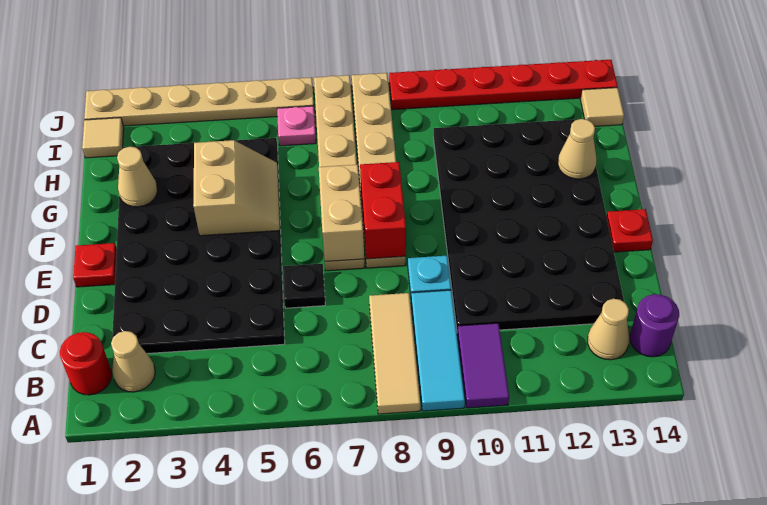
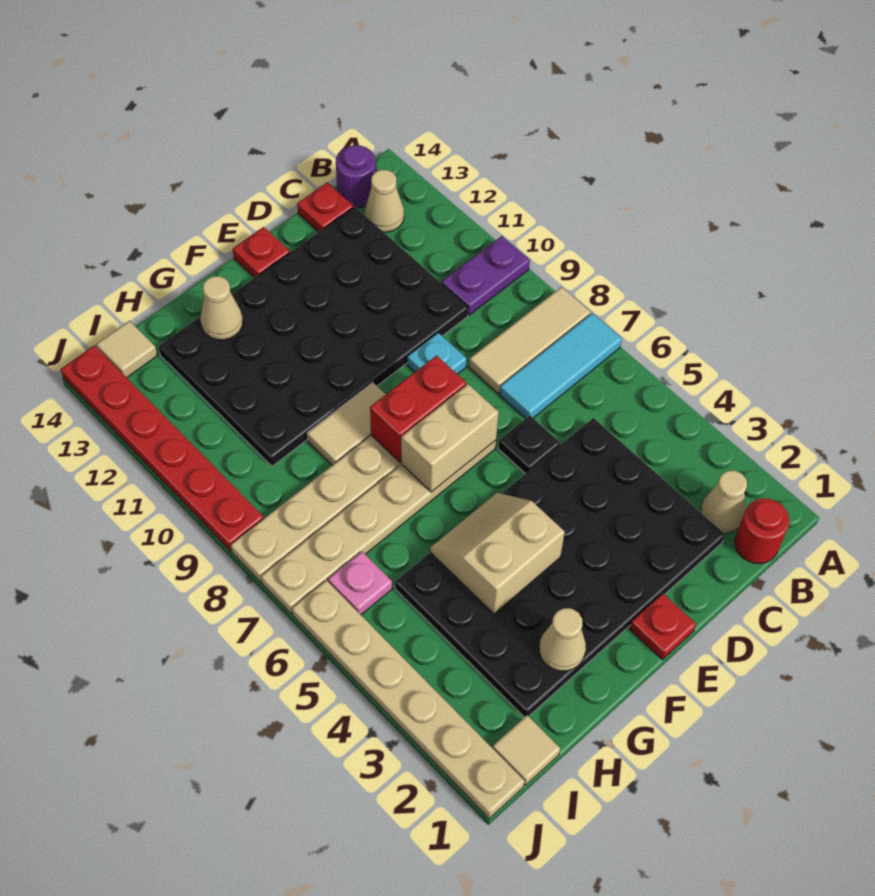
cyan tile A9:C9 level 1 -> cyan tile A7:C7 level 1
purple tile A10:B10 level 1 -> purple plate A10:B10 level 1
none -> red plate C14 level 1
none -> tan tile F9:G9 level 1

